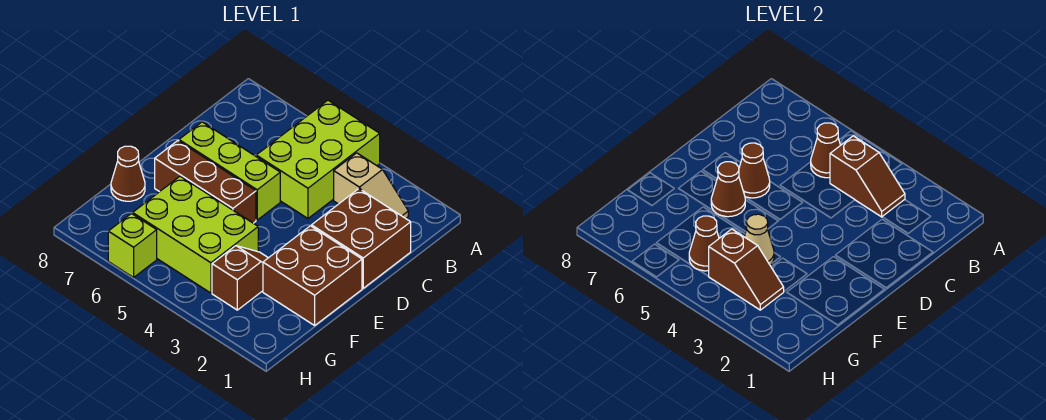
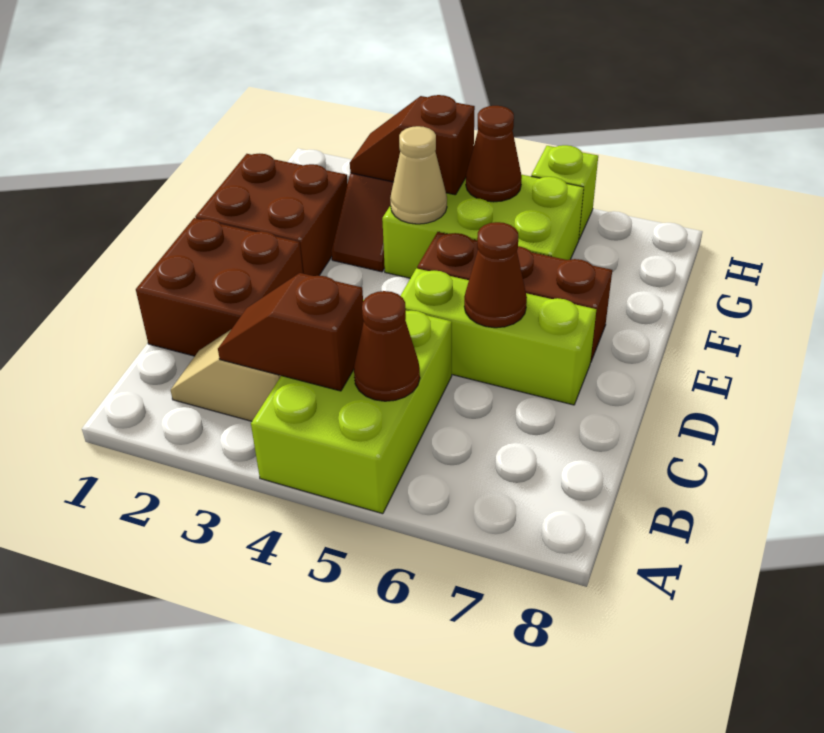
brown cone E6 level 2 -> none
brown cone F8 level 1 -> none

